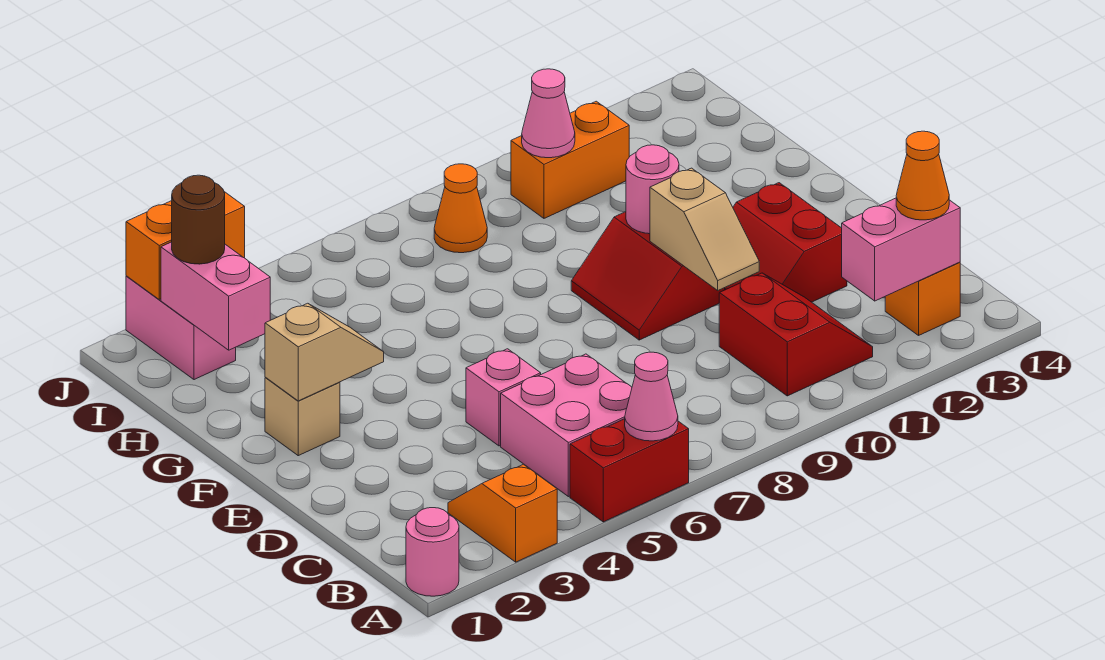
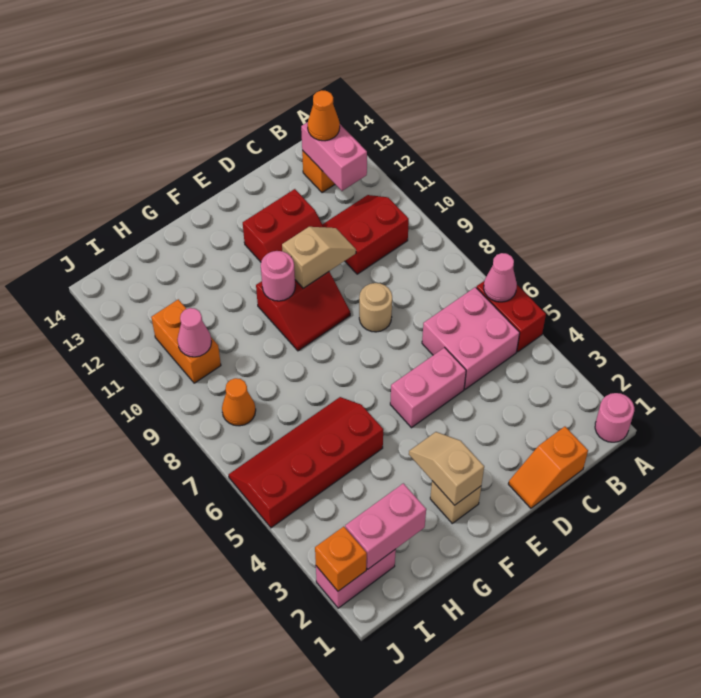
orange slope A3:B3 level 1 top A -> orange slope C1:D1 level 1 top C
pink brick D5 level 1 -> pink brick D5:E5 level 1
none -> tan round brick D8 level 1
none -> red slope G5:J6 level 1 top 5
brown round brick I2 level 3 -> none
orange brick J2:J3 level 2 -> orange brick J2 level 2

